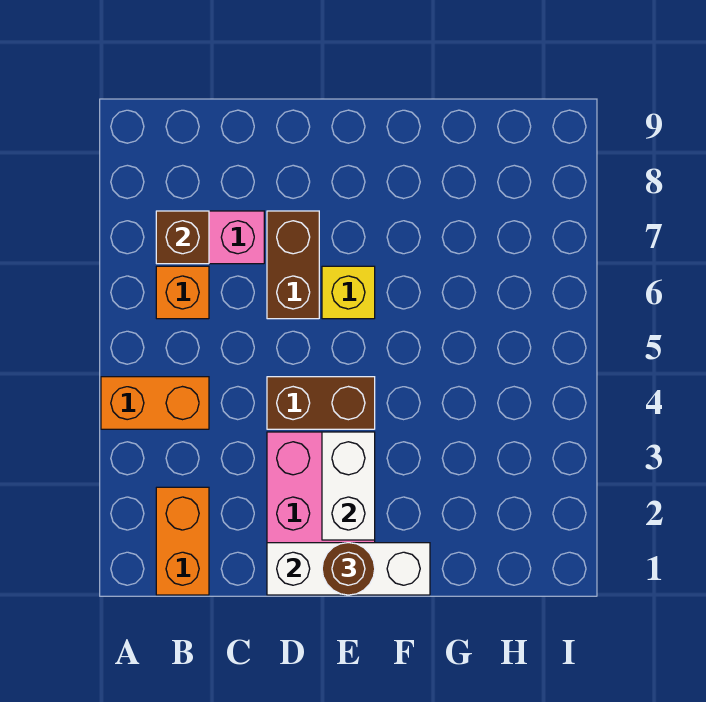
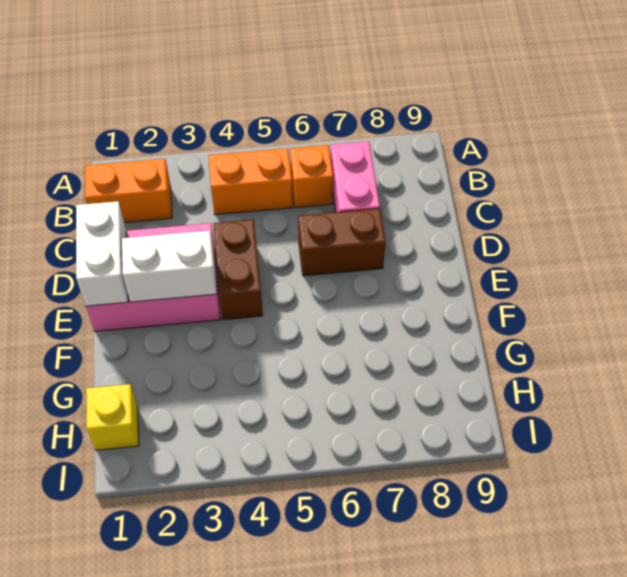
orange brick A4:B4 level 1 -> orange brick B4:B5 level 1
brown brick B7 level 2 -> none
white brick D1:F1 level 2 -> white brick D1:E1 level 2
brown round brick E1 level 3 -> none
yellow brick E6 level 1 -> yellow brick H1 level 1

